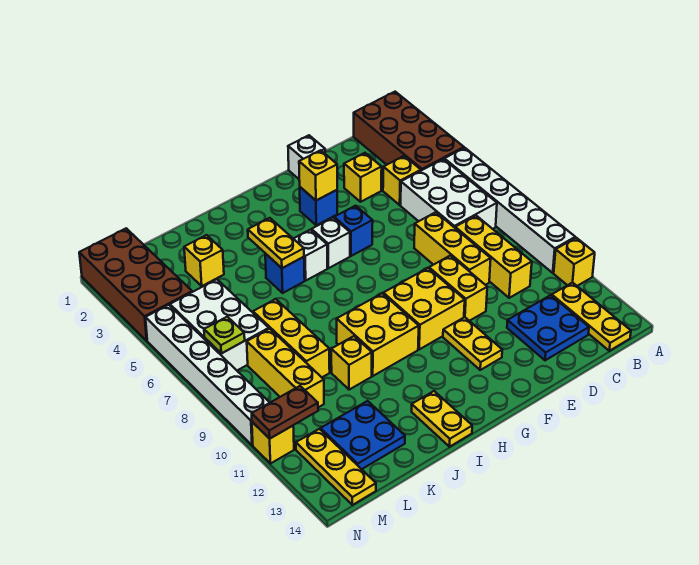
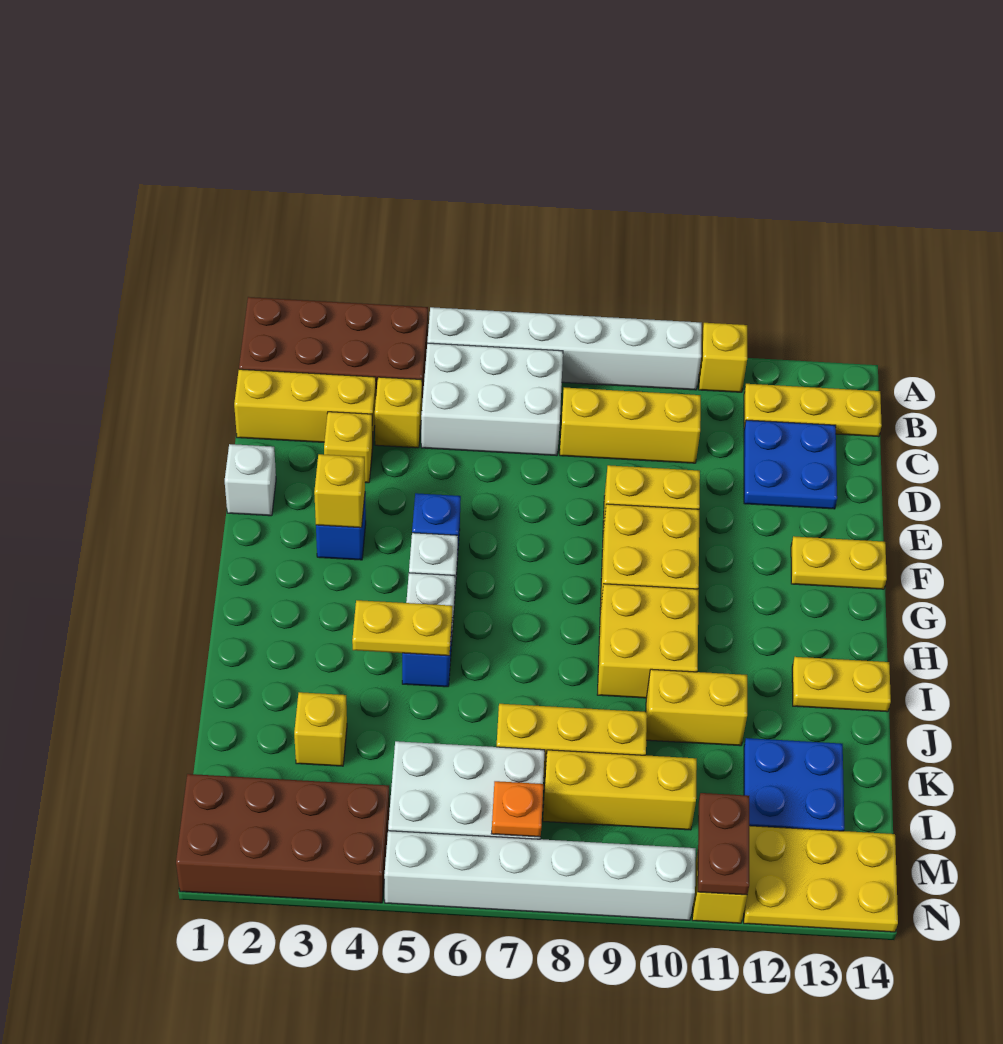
yellow brick D7:D9 level 1 -> yellow brick C1:C3 level 1
yellow plate F11:F12 level 1 -> yellow plate F13:F14 level 1
yellow brick J10 level 1 -> yellow brick J10:J11 level 1
lime plate M7 level 2 -> orange plate M7 level 2
yellow plate M12:M14 level 1 -> yellow plate M12:N14 level 1

